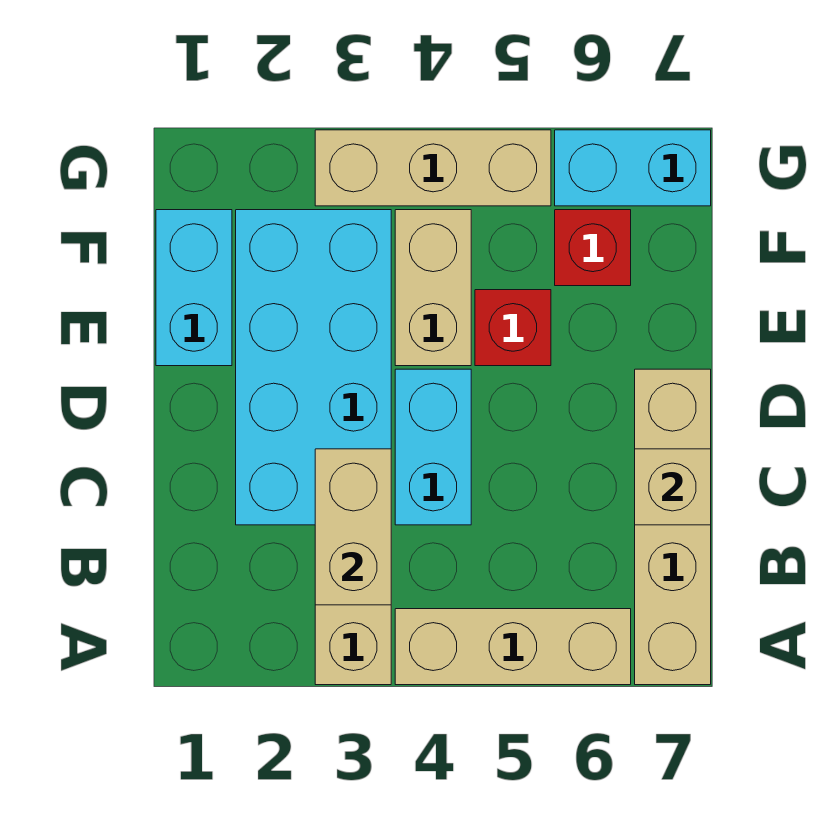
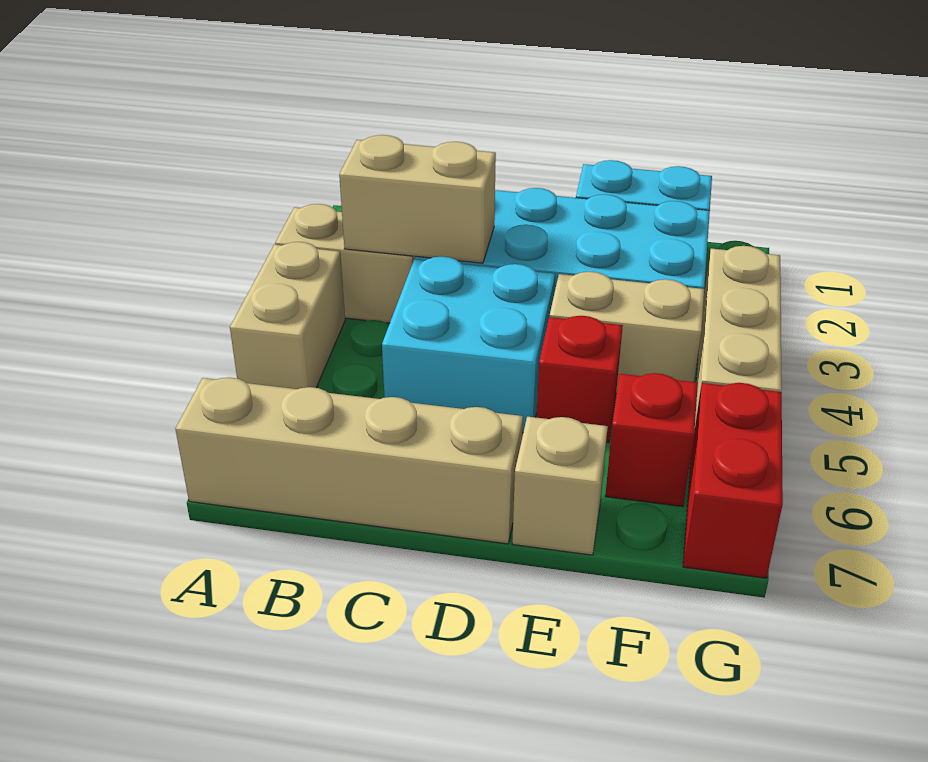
tan brick A4:A6 level 1 -> tan brick A4:A5 level 1
cyan brick C4:D4 level 1 -> cyan brick C4:D5 level 1
tan brick C7 level 2 -> tan brick E7 level 1
cyan brick G6:G7 level 1 -> red brick G6:G7 level 1

